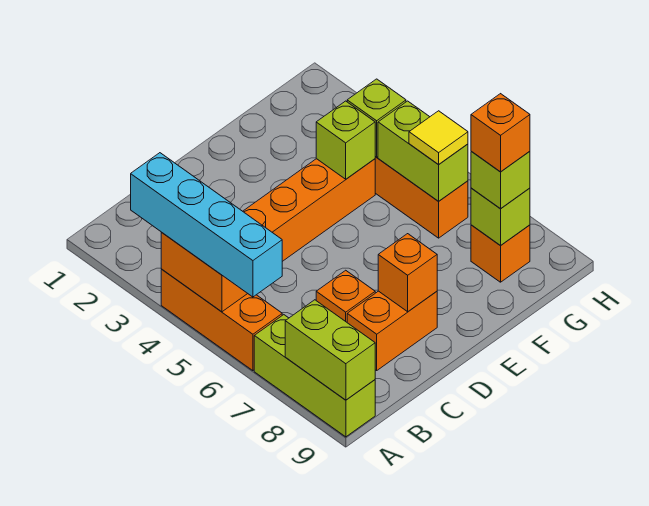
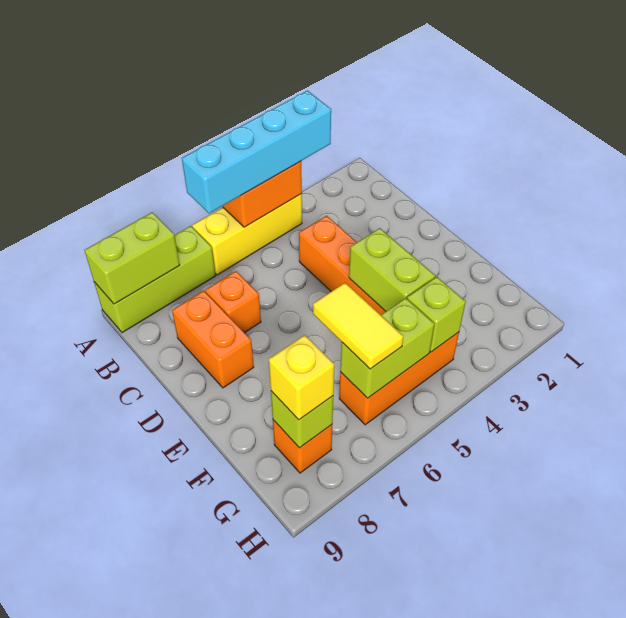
orange brick A4:A6 level 1 -> yellow brick A4:A6 level 1
orange brick D8 level 2 -> none
lime brick F4 level 2 -> lime brick E4:F4 level 2
yellow tile G6 level 3 -> yellow tile F6:G6 level 3
lime brick G8 level 3 -> yellow brick G8 level 3
orange brick G8 level 4 -> none

